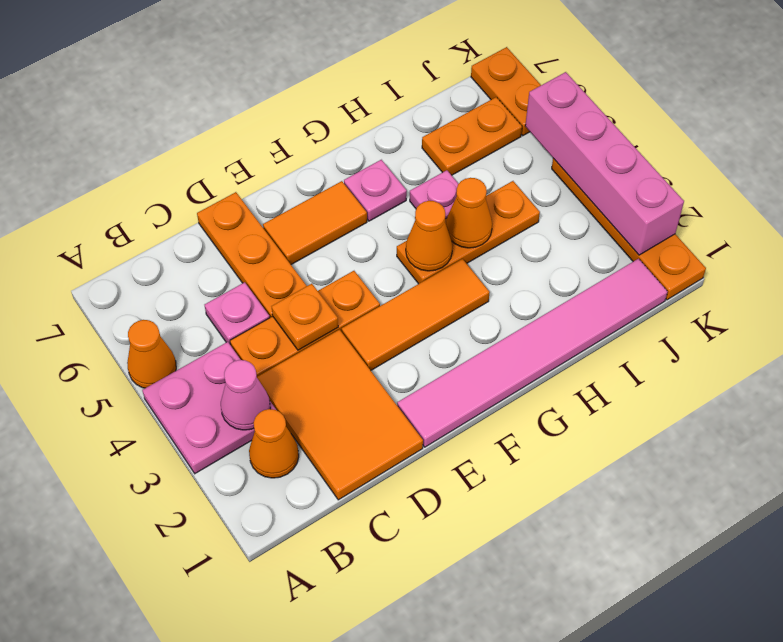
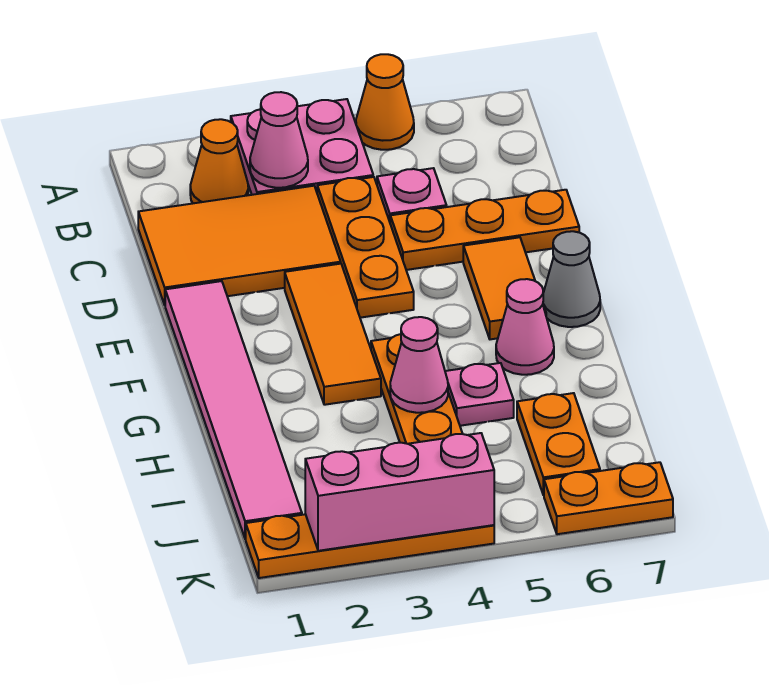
orange plate D4 level 2 -> none
none -> grey cone F7 level 1
orange cone G4 level 2 -> none
pink plate G6 level 1 -> pink cone G6 level 1
orange cone H4 level 2 -> pink cone H4 level 2
pink brick K2:K5 level 2 -> pink brick K2:K4 level 2

